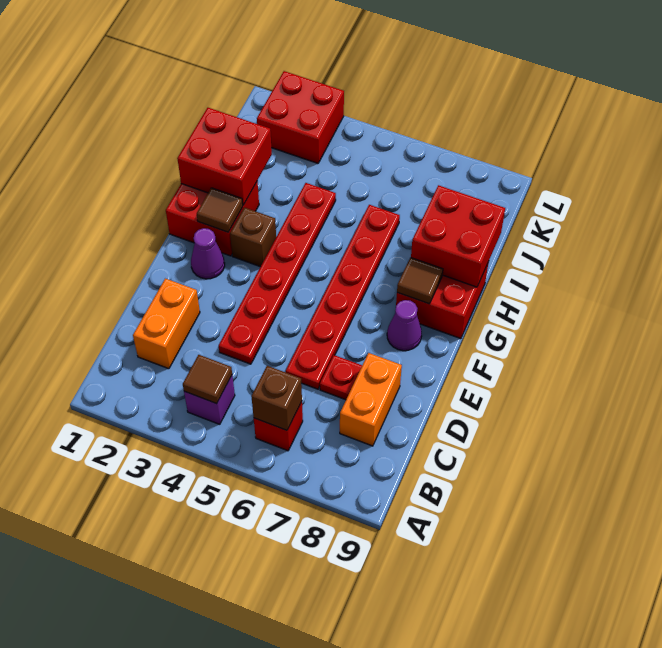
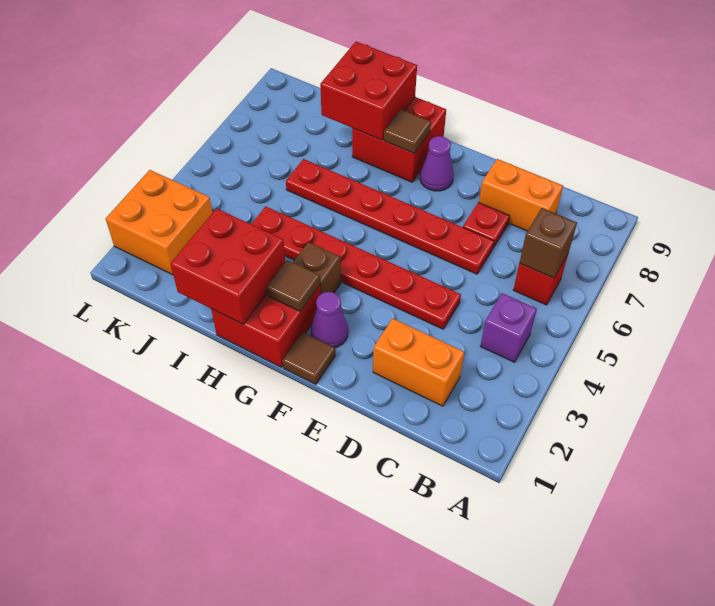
brown tile B4 level 2 -> brown tile F1 level 1
red brick K2:L3 level 1 -> orange brick K2:L3 level 1

